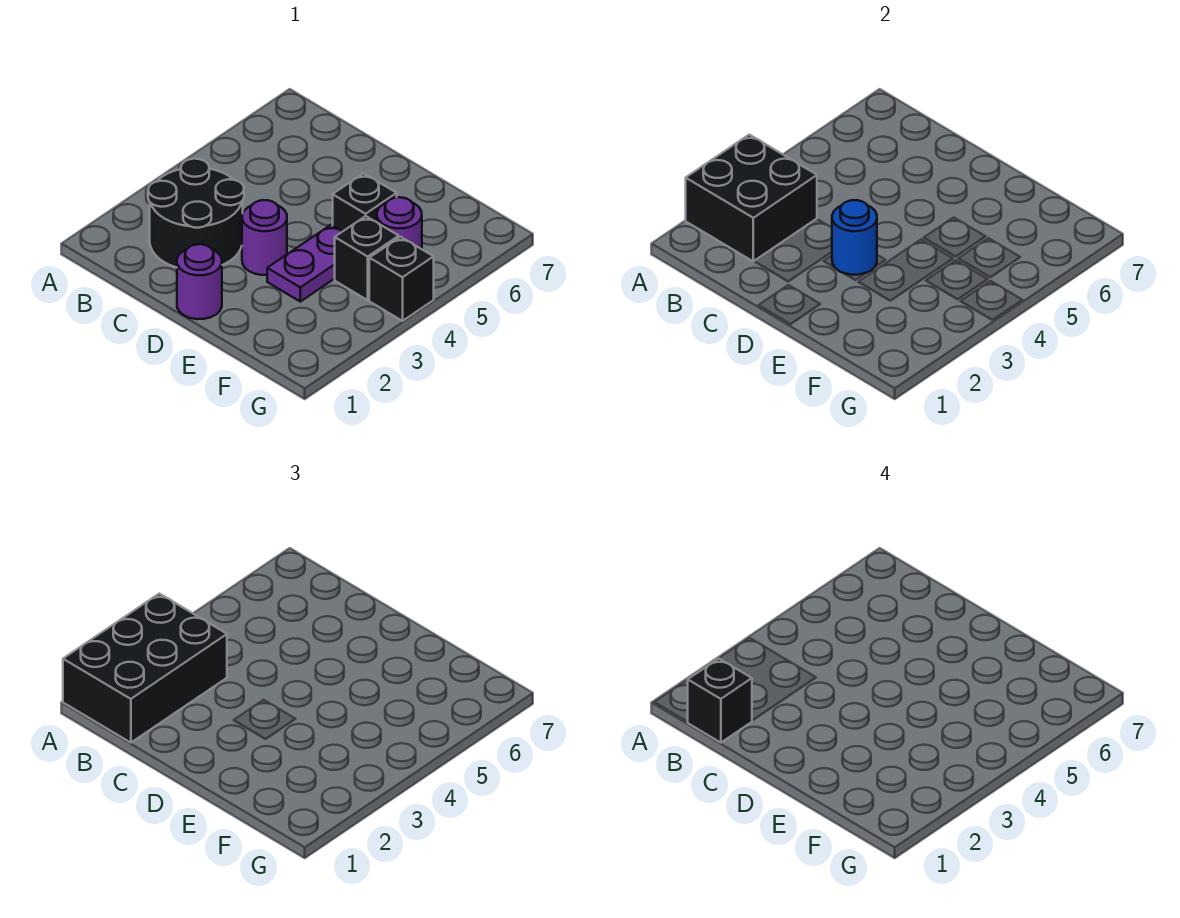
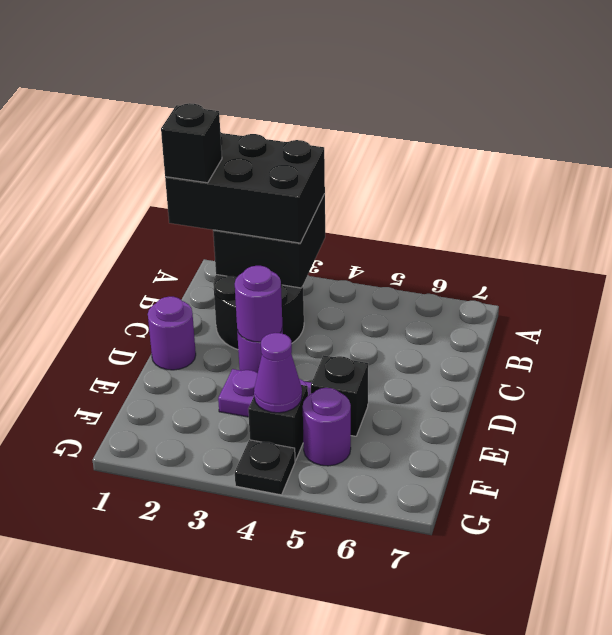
blue round brick D3 level 2 -> purple round brick D3 level 2
none -> purple cone F4 level 2
black brick G4 level 1 -> black plate G4 level 1

